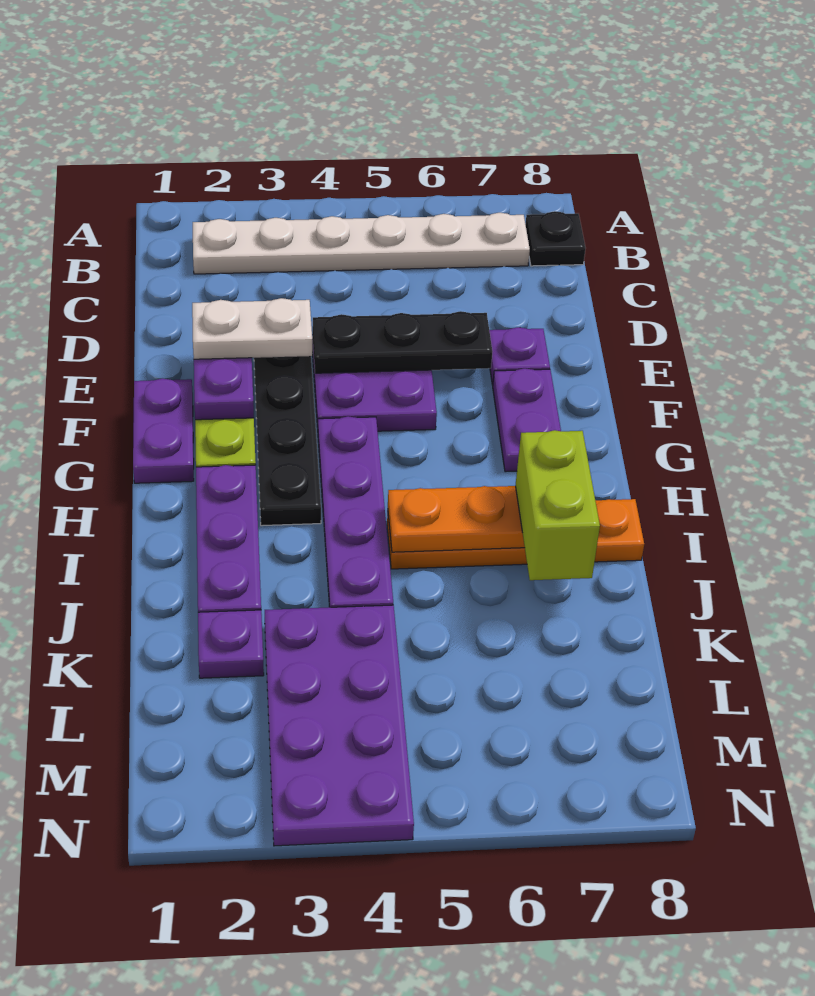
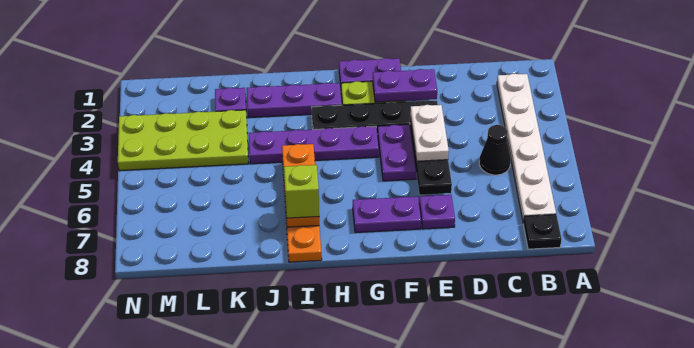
none -> black cone C5 level 1
white plate E2:E3 level 3 -> white plate E4:E5 level 3
lime brick I7:J7 level 3 -> lime brick I7 level 3
purple plate K3:N4 level 1 -> lime plate K3:N4 level 1

